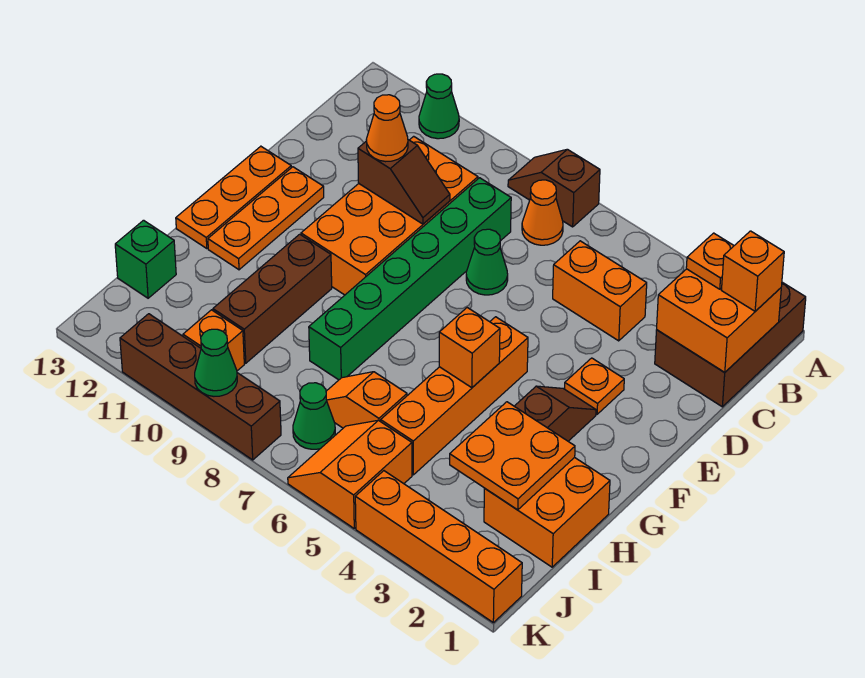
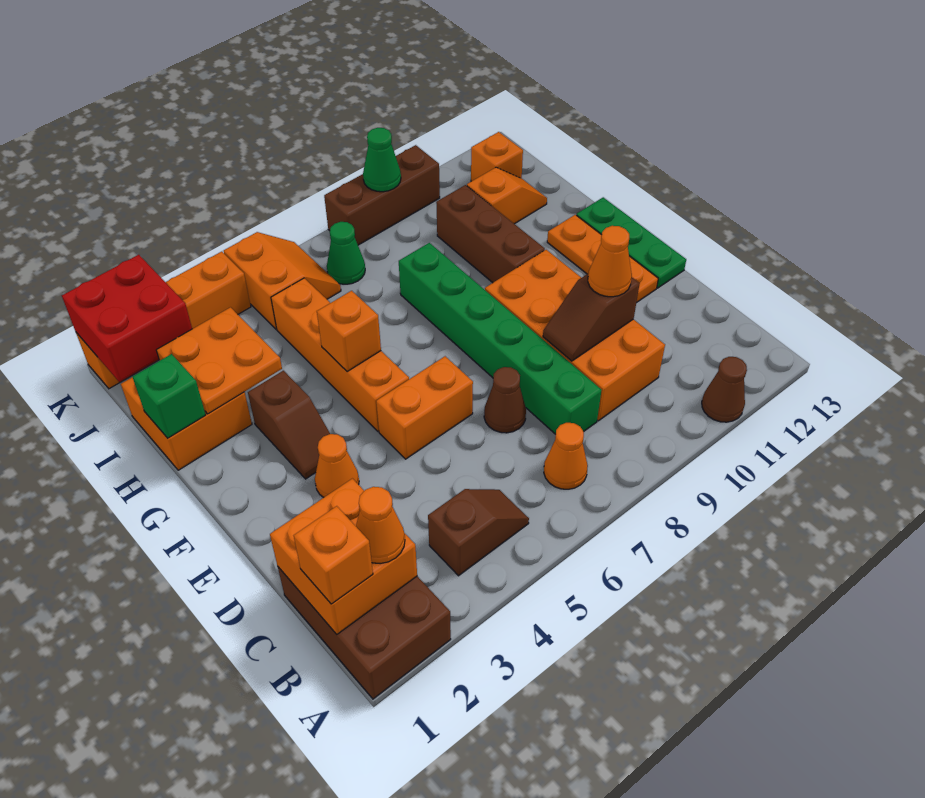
brown slope A7:A8 level 1 top 7 -> brown slope B4:B5 level 1 top 4
green cone A11 level 1 -> brown cone A11 level 1
orange plate B2 level 3 -> orange cone B2 level 3
orange brick C4:C5 level 1 -> orange brick E5:E6 level 1
green cone D7 level 1 -> brown cone D7 level 1
orange plate E3 level 1 -> orange cone E3 level 1
orange plate E13:G13 level 1 -> green plate E13:G13 level 1
orange slope I6:I7 level 1 top 6 -> orange slope I11:I12 level 1 top 11
green brick I13 level 1 -> green brick H1 level 2
none -> red brick J1:K2 level 2
orange brick J10 level 1 -> orange brick J12 level 1
brown brick K8:K11 level 1 -> brown brick K8:K10 level 1

